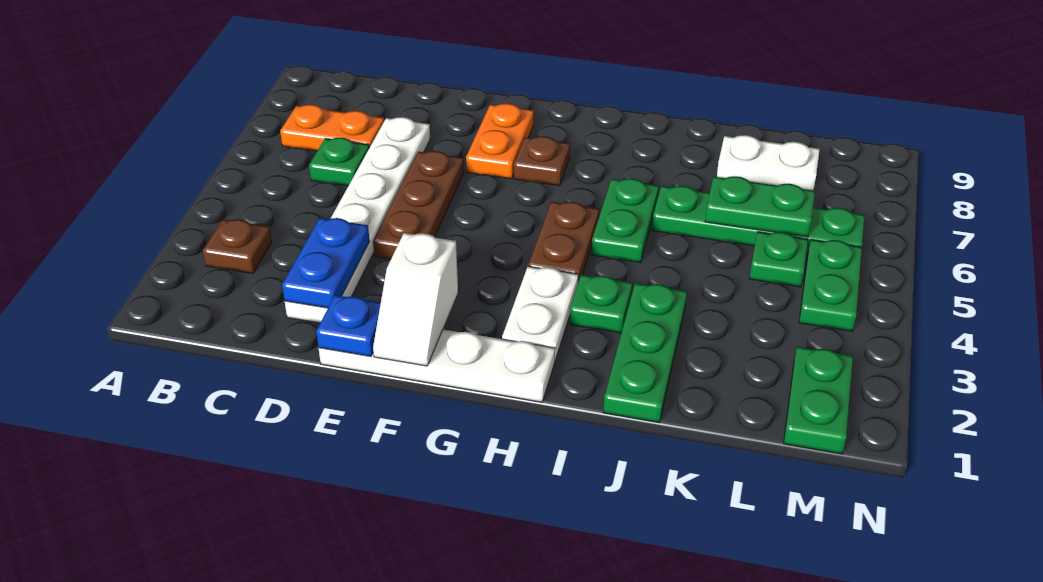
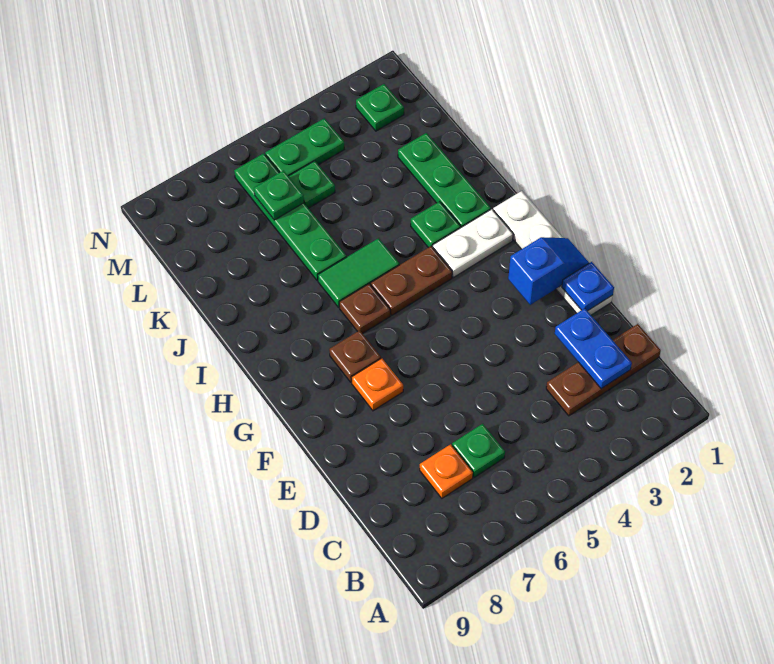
brown plate B3 level 1 -> brown plate H6 level 1
orange plate B7:C7 level 1 -> orange plate C7 level 1
white plate D2:D7 level 1 -> none
blue plate D2:D3 level 2 -> blue plate C2:D2 level 2
brown plate E4:E6 level 1 -> brown plate C1:C3 level 1
white slope F1:F2 level 2 top 2 -> blue slope F1:F2 level 2 top 2
orange plate F7:F8 level 1 -> orange plate F7 level 1
green plate I5:I6 level 1 -> green tile I5:I6 level 1
green plate J1:J3 level 1 -> green plate I2:K2 level 1
green plate K6:L6 level 2 -> green plate L6 level 2
white plate K8:L8 level 1 -> none
green plate M1:M2 level 1 -> green plate M2 level 1

